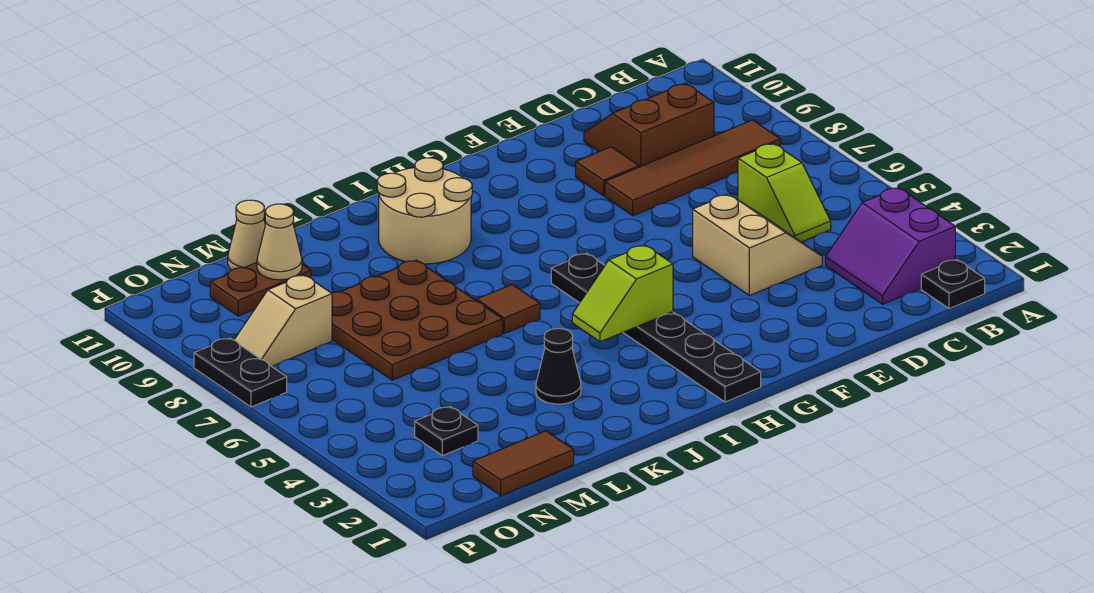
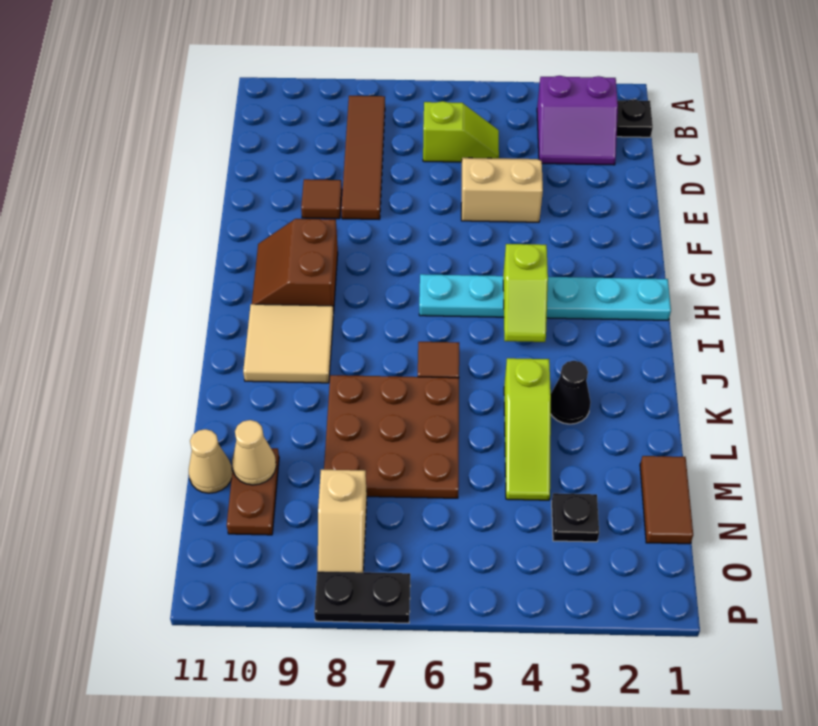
brown slope C9:D10 level 1 top 9 -> brown slope G9:H10 level 1 top 9
black plate H1:H6 level 1 -> cyan plate H1:H6 level 1
tan round brick I9:J10 level 1 -> tan tile I9:J10 level 1
none -> lime slope K4:M4 level 1 top K

